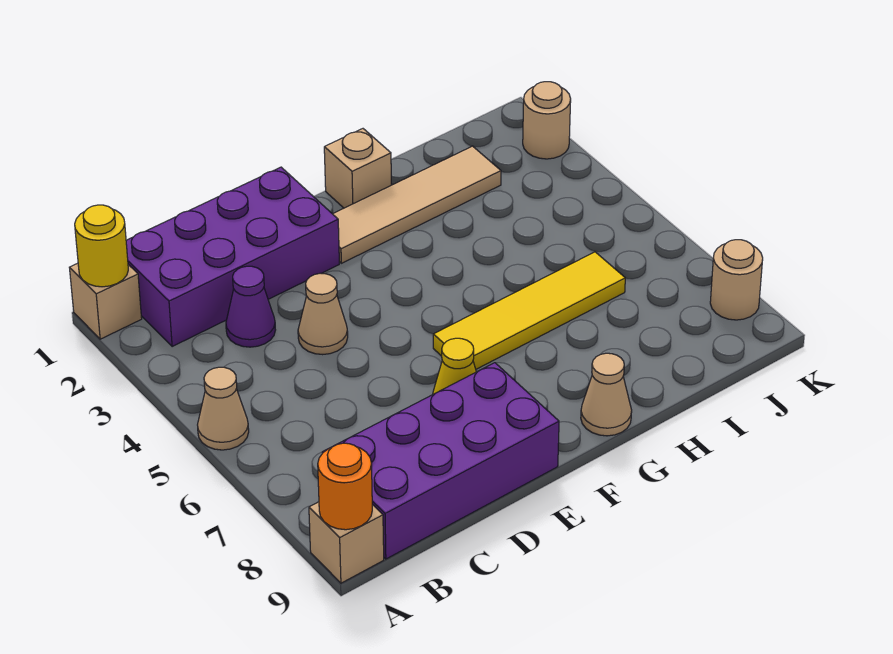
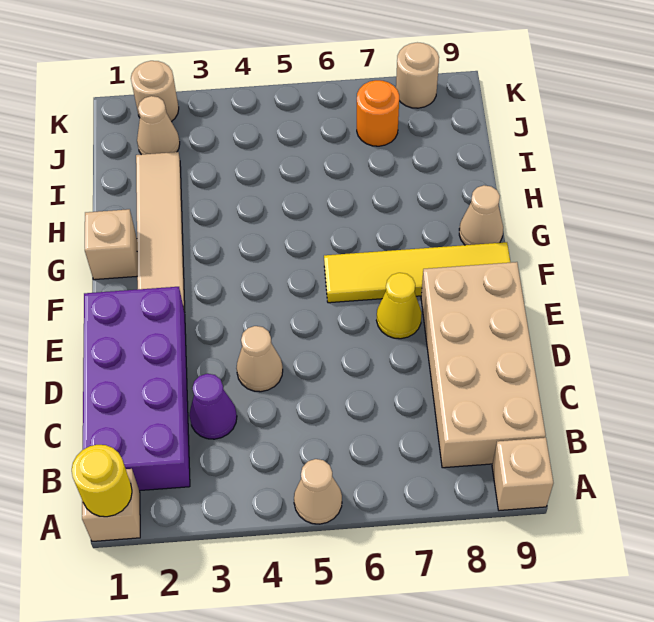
orange round brick A9 level 2 -> orange round brick J7 level 1
purple brick B8:E9 level 1 -> tan brick B8:E9 level 1
yellow tile F6:I6 level 1 -> yellow tile F6:F9 level 1
none -> tan cone J2 level 1

